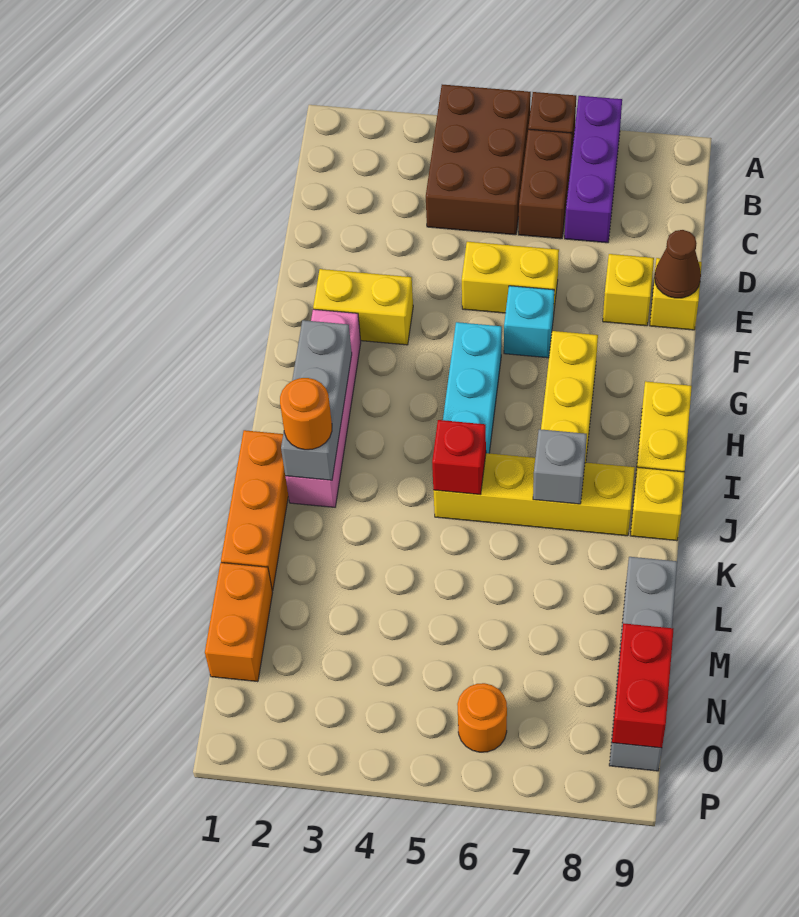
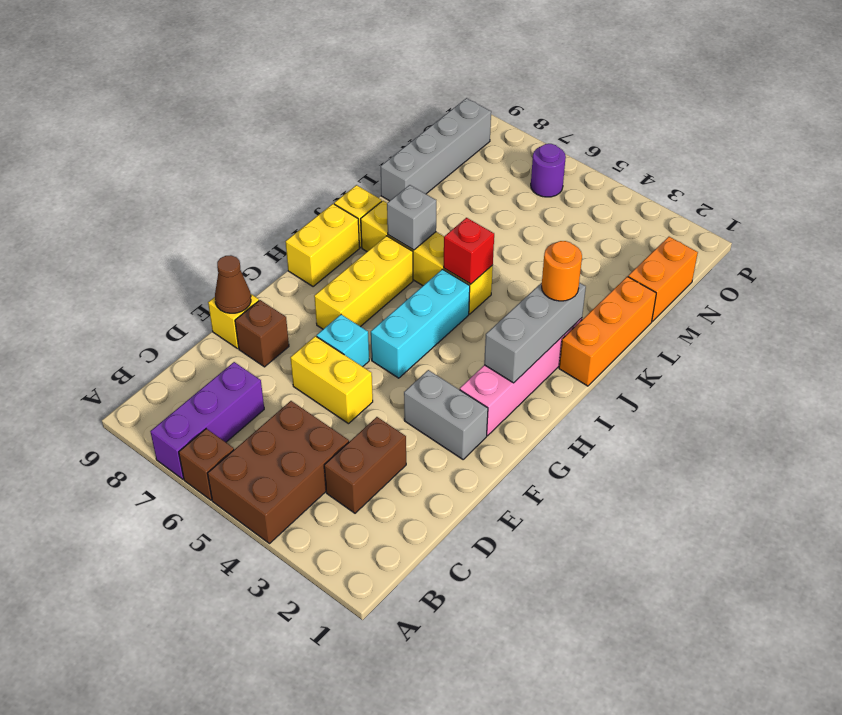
brown brick B6:C6 level 1 -> brown brick C3:D3 level 1
yellow brick E8 level 1 -> brown brick E8 level 1
yellow brick F2:F3 level 1 -> grey brick F2:F3 level 1
red brick N9:O9 level 2 -> none
orange round brick O6 level 1 -> purple round brick O6 level 1

